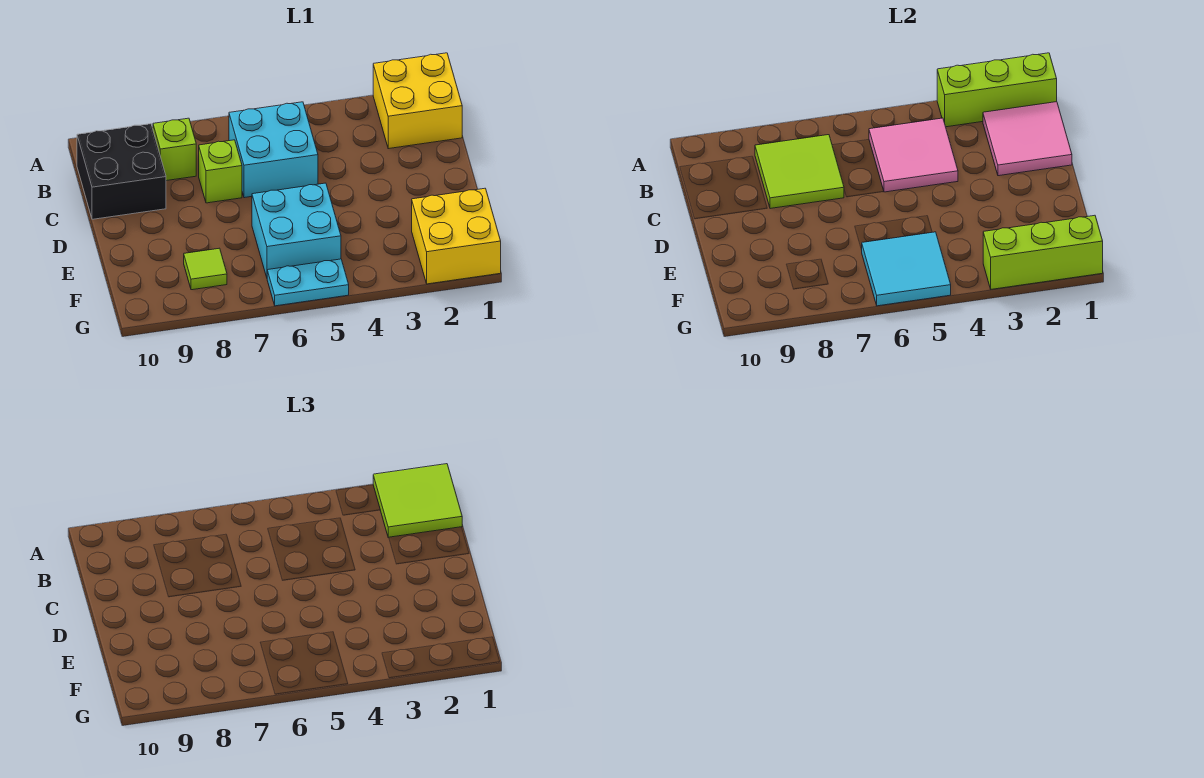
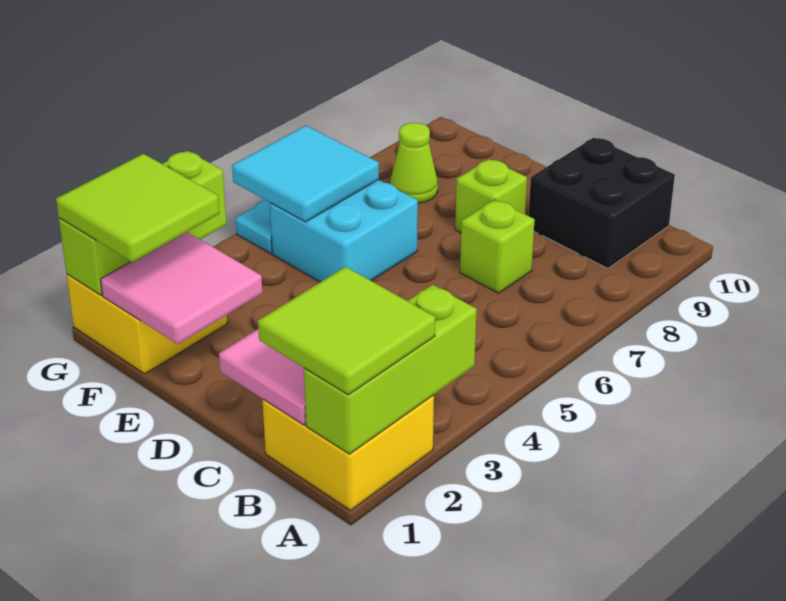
pink tile B4:C5 level 2 -> pink tile E1:F2 level 2
cyan brick B5:C6 level 1 -> none
lime tile B7:C8 level 2 -> lime tile F1:G2 level 3
lime brick B8 level 1 -> lime brick D8 level 1
lime tile F8 level 1 -> lime cone F8 level 1

